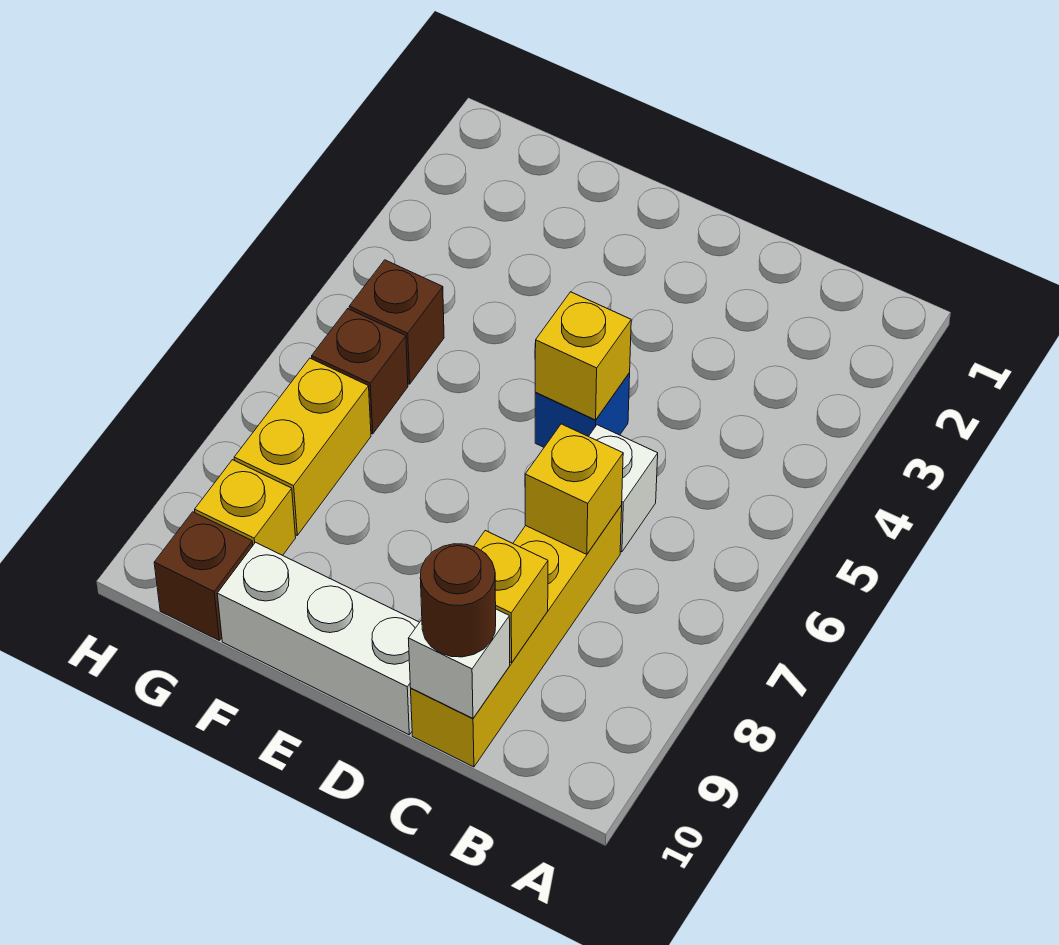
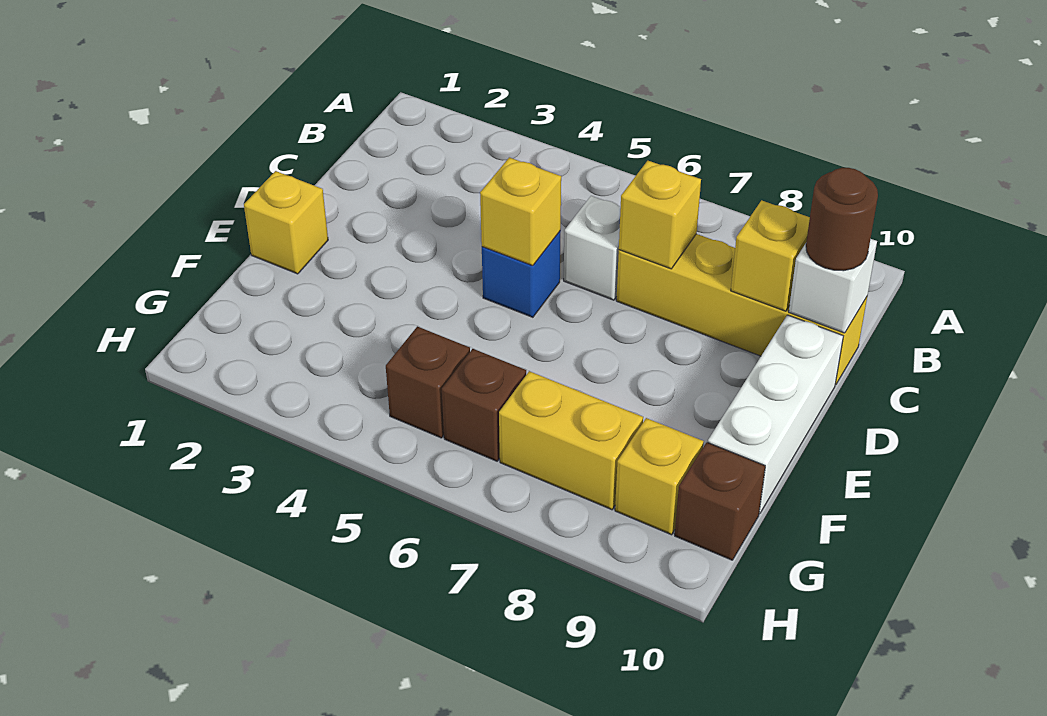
none -> yellow brick E1 level 1

